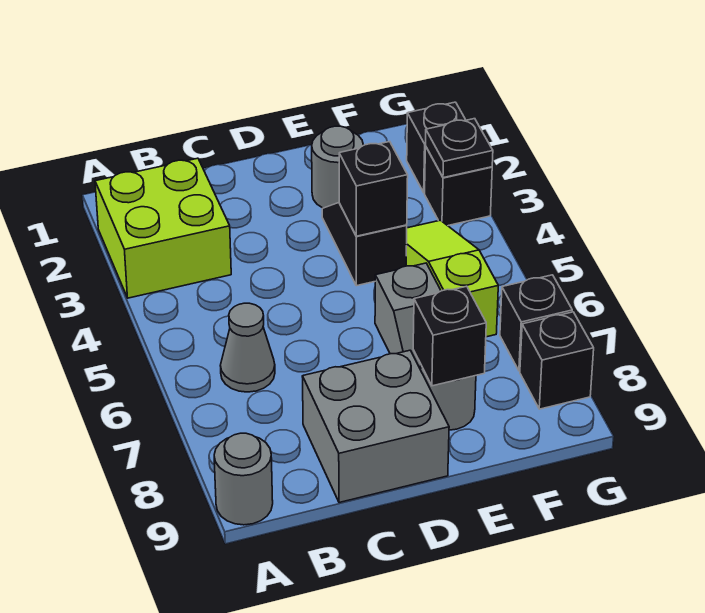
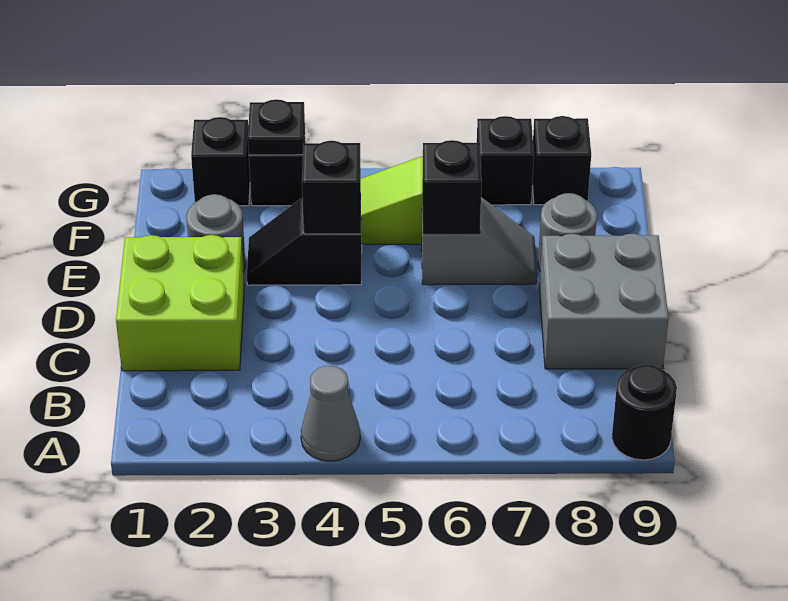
lime brick A2:B3 level 1 -> lime brick C1:D2 level 1
grey round brick A9 level 1 -> black round brick A9 level 1
grey cone B6 level 1 -> grey cone A4 level 1
black brick E8 level 2 -> black brick E6 level 2

